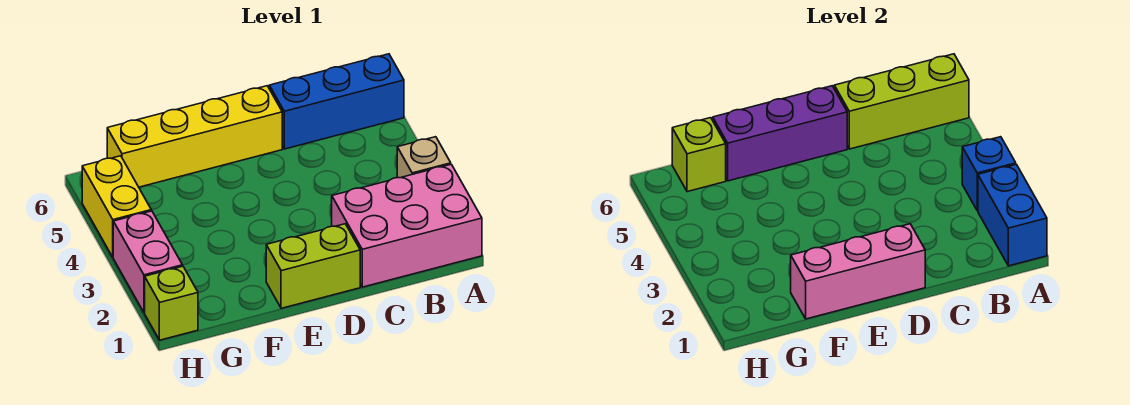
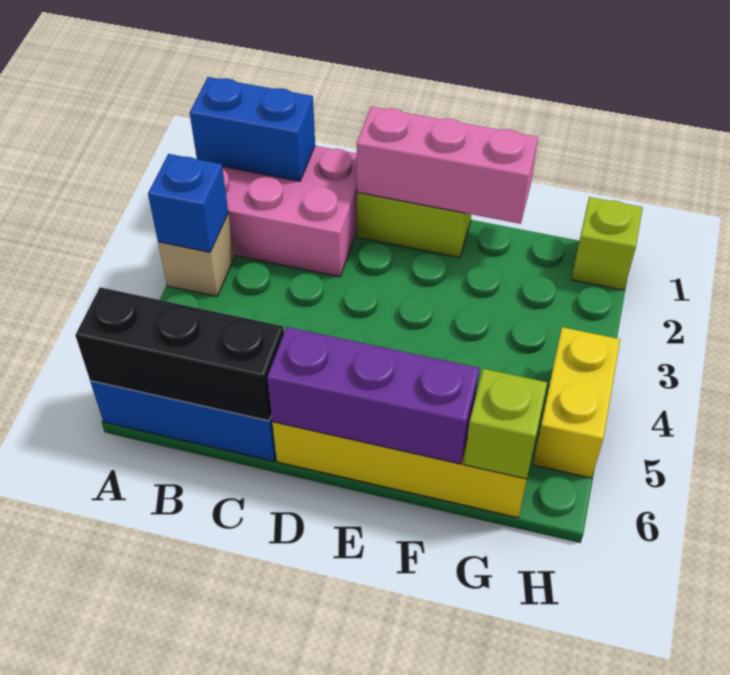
blue brick A1:A2 level 2 -> blue brick A1:B1 level 2
lime brick A6:C6 level 2 -> black brick A6:C6 level 2
pink brick H2:H3 level 1 -> none

